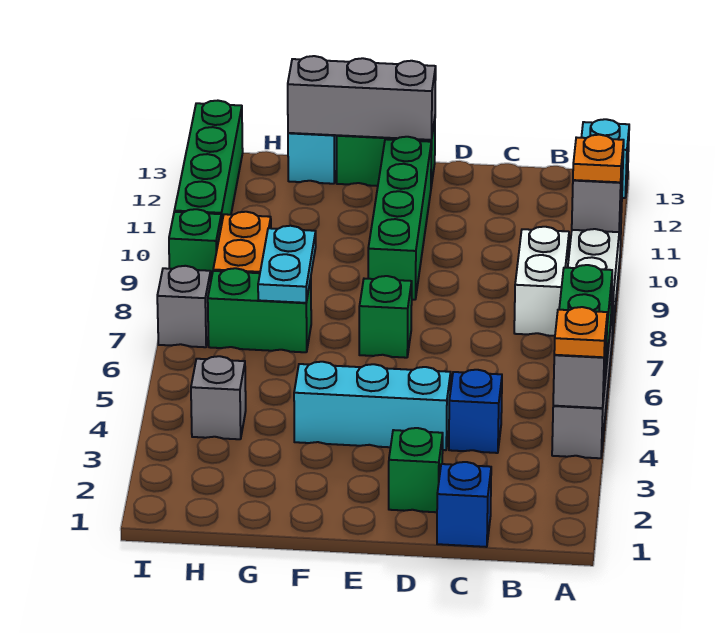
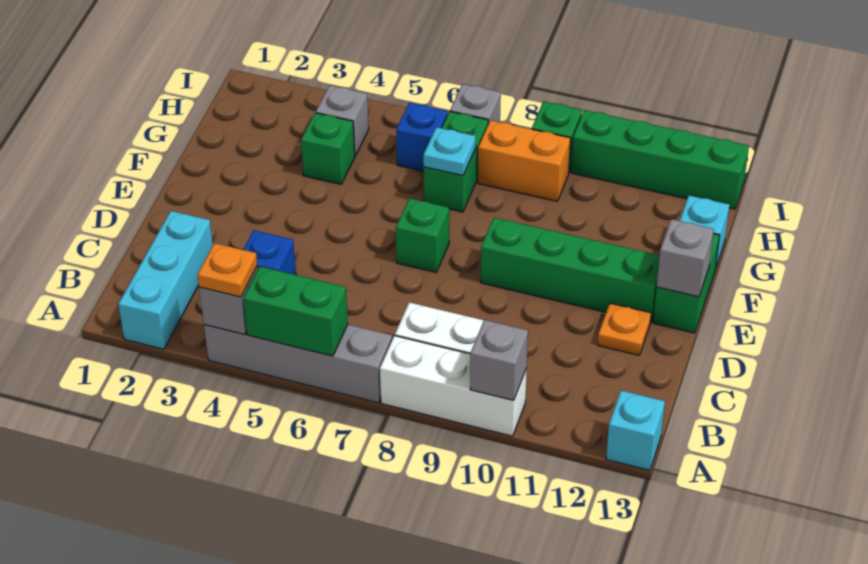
orange plate A10 level 3 -> orange plate D12 level 1
blue brick C1 level 1 -> blue brick H6 level 1
green brick D2 level 1 -> green brick G4 level 1
cyan brick D4:F4 level 1 -> cyan brick A2:C2 level 1
grey brick E13:G13 level 2 -> grey brick E13 level 2
cyan plate G7:G8 level 2 -> cyan plate G7 level 2

